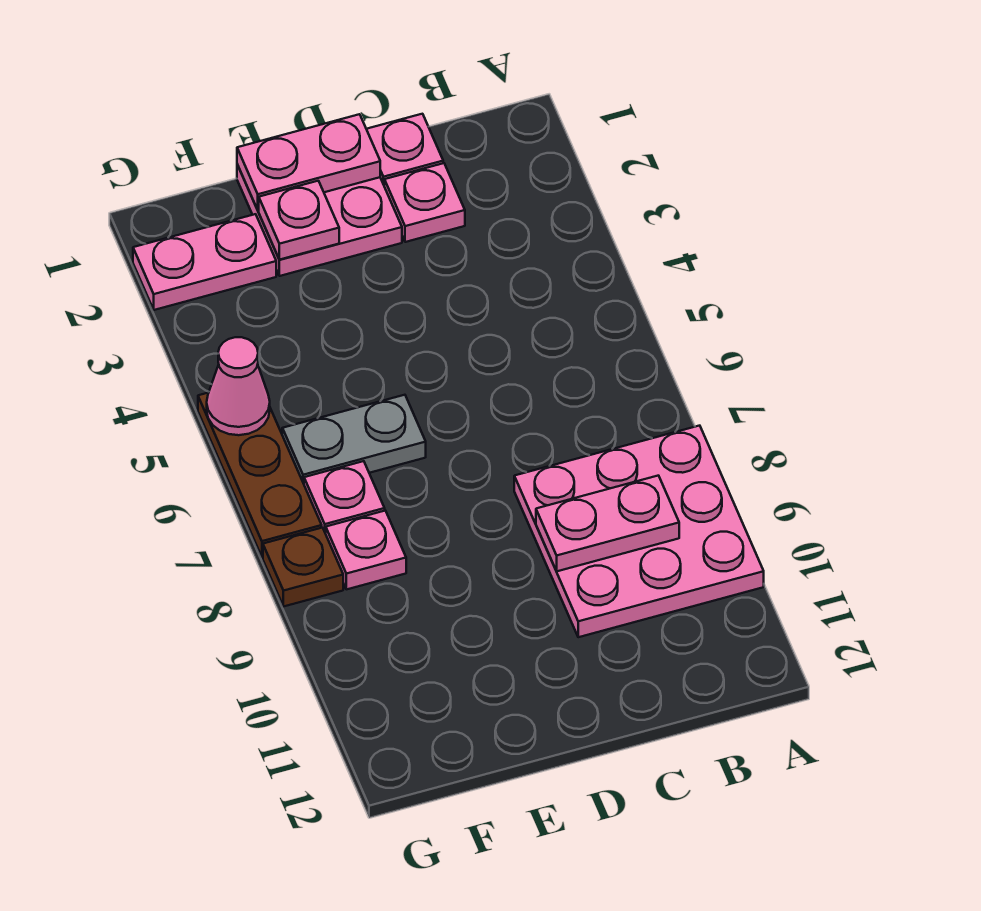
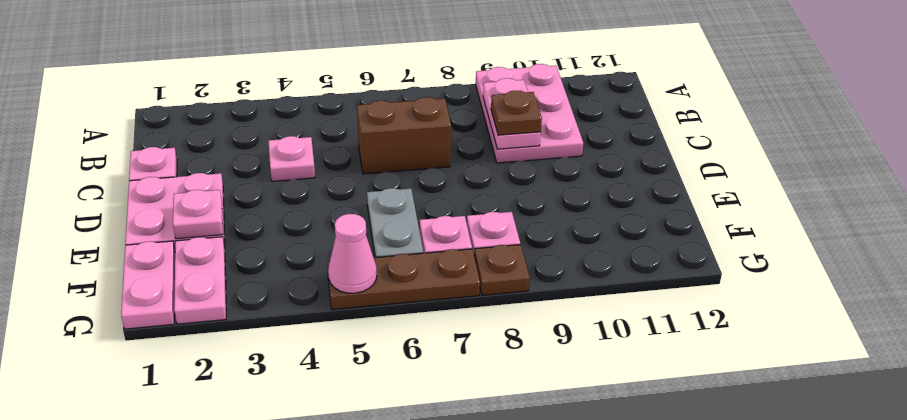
pink plate A8:C10 level 1 -> pink plate A9:C10 level 1
pink plate C2 level 1 -> pink plate C4 level 1
none -> brown brick C6:C7 level 1
none -> brown plate C9 level 3
pink plate D1:E1 level 2 -> pink plate F1:G1 level 1

